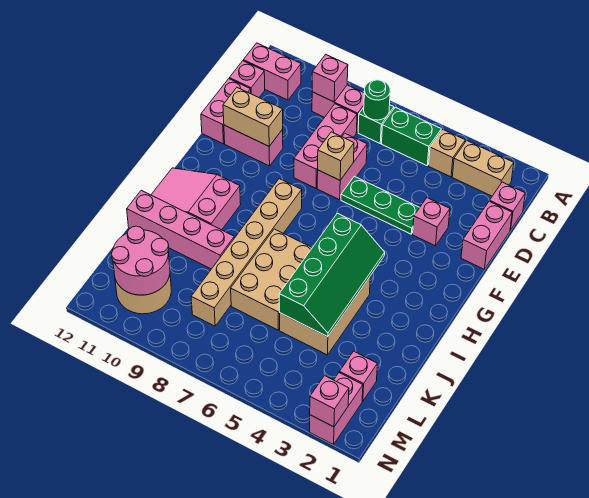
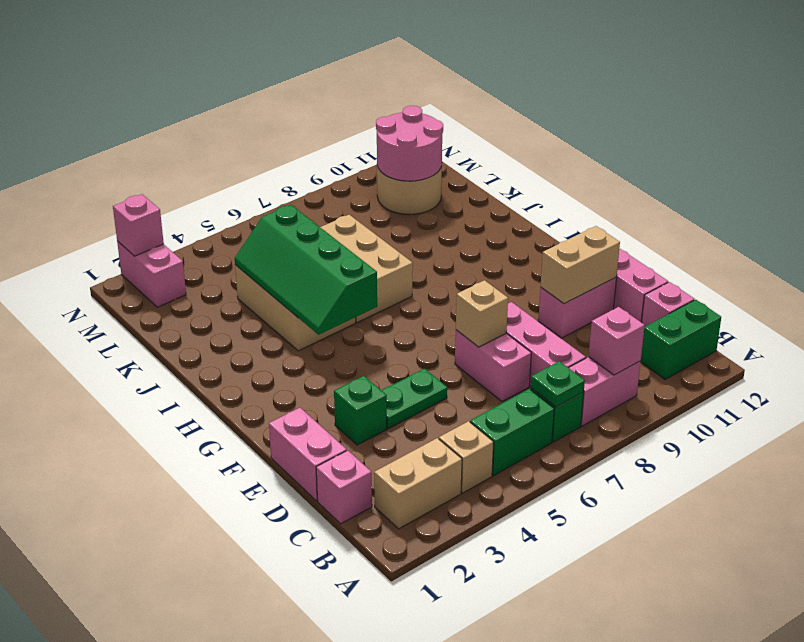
green round brick B7 level 2 -> green plate B7 level 2
pink brick B11:B12 level 1 -> green brick B11:B12 level 1
pink brick E3 level 1 -> green brick E3 level 1
green plate E4:E6 level 1 -> green plate E4:E5 level 1
tan brick G8:L8 level 1 -> none
pink slope H10:I12 level 1 top 10 -> none
pink brick J9:J12 level 1 -> none
pink brick L2 level 1 -> none

